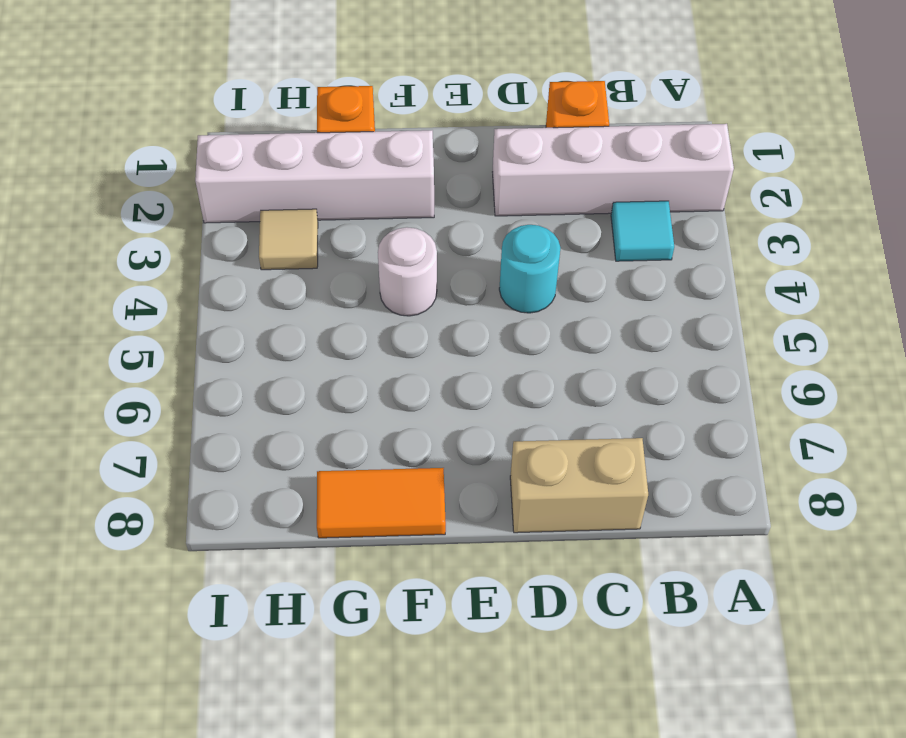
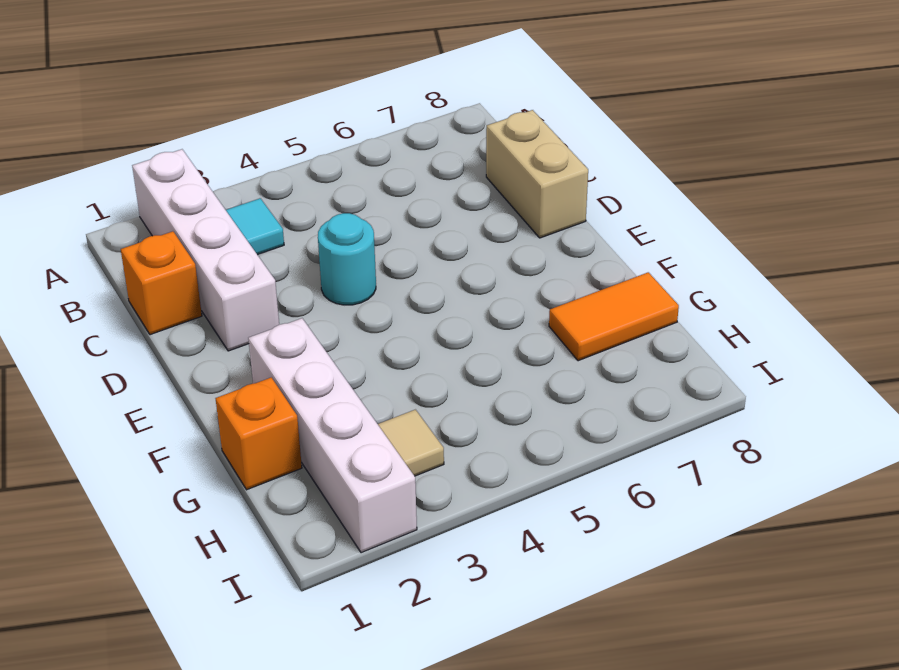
white round brick F4 level 1 -> none
orange tile F8:G8 level 1 -> orange tile G7:G8 level 1

